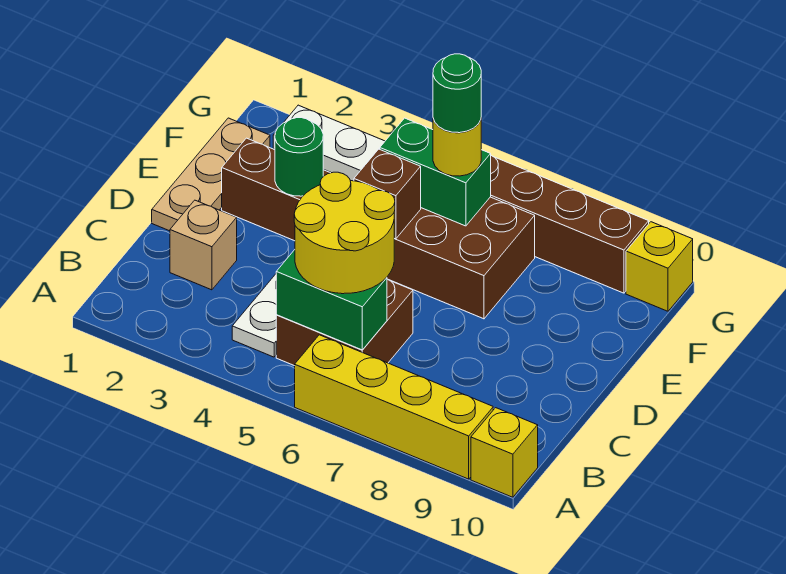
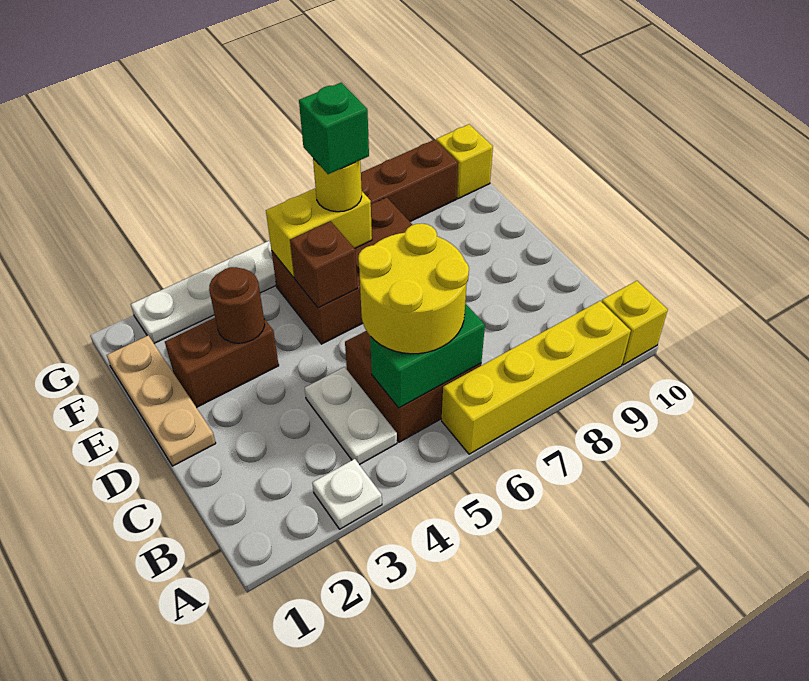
none -> white plate A3 level 1
tan brick C2 level 1 -> none
green round brick E3 level 2 -> brown round brick E3 level 2
green brick F5:F6 level 2 -> yellow brick F5:F6 level 2
green round brick F6 level 4 -> green brick F6 level 4

